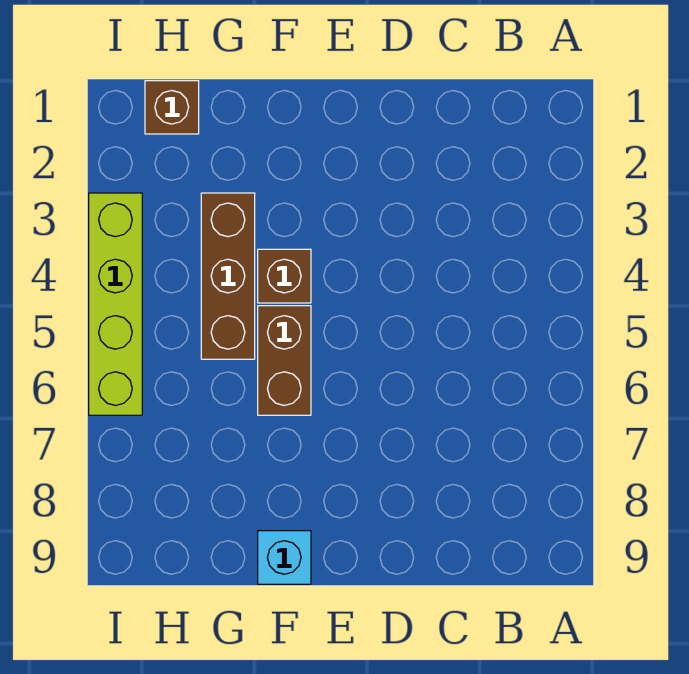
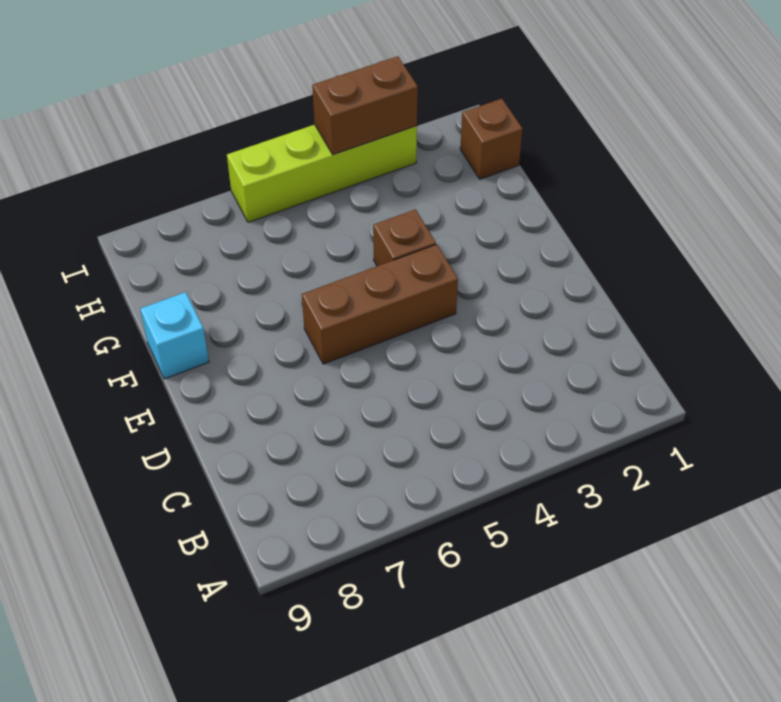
brown brick F5:F6 level 1 -> brown brick I3:I4 level 2
brown brick G3:G5 level 1 -> brown brick E4:E6 level 1

